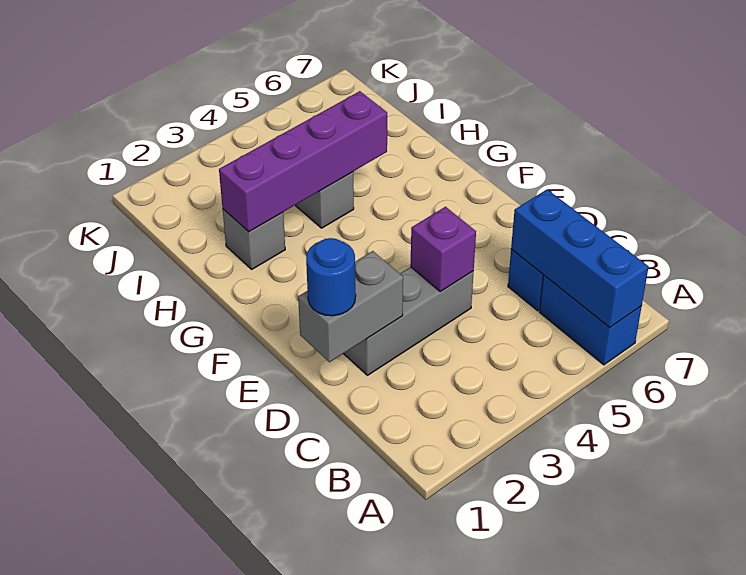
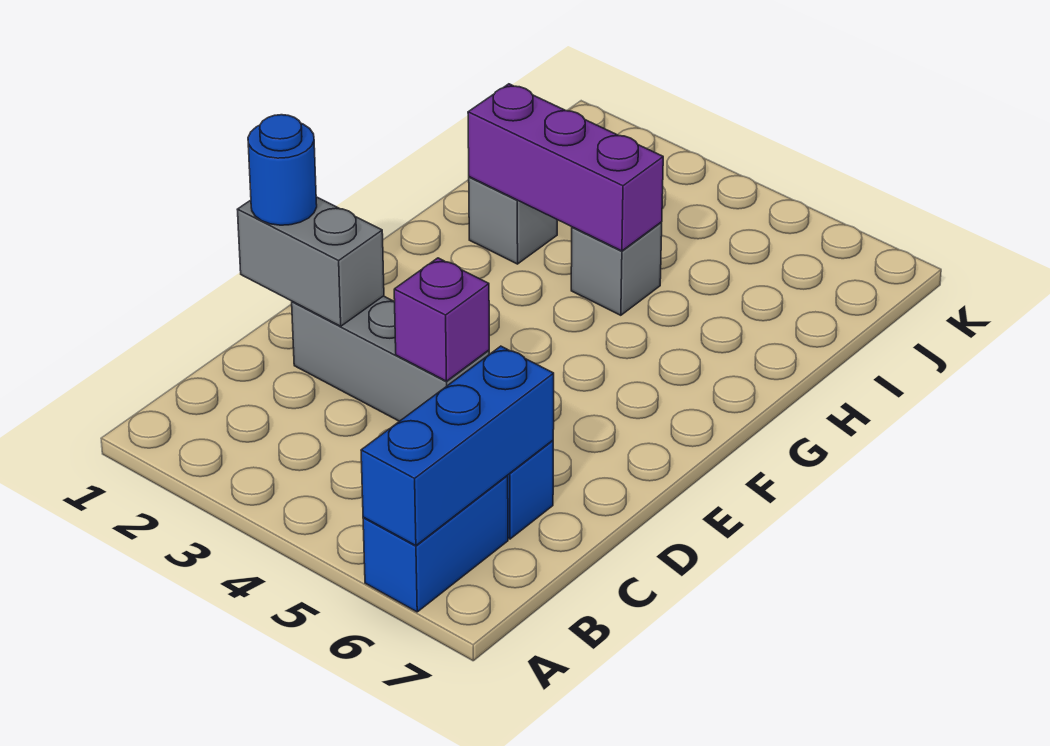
purple brick H2:H5 level 2 -> purple brick H2:H4 level 2

